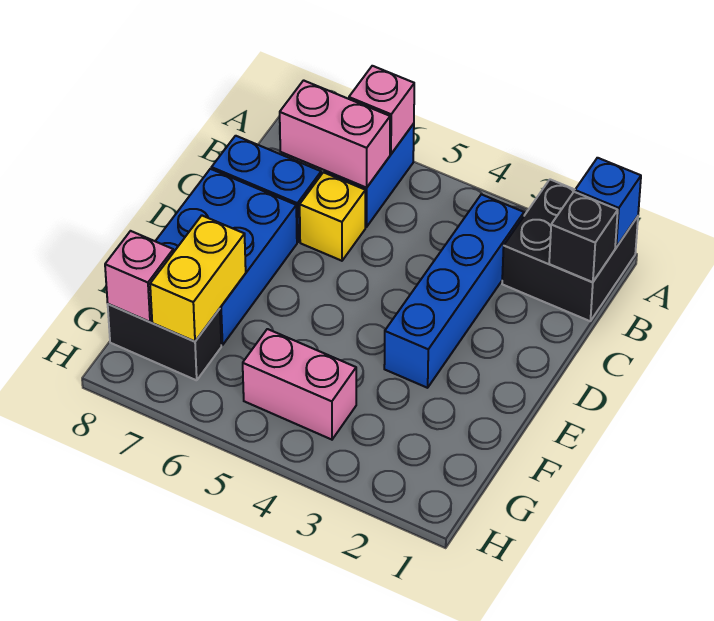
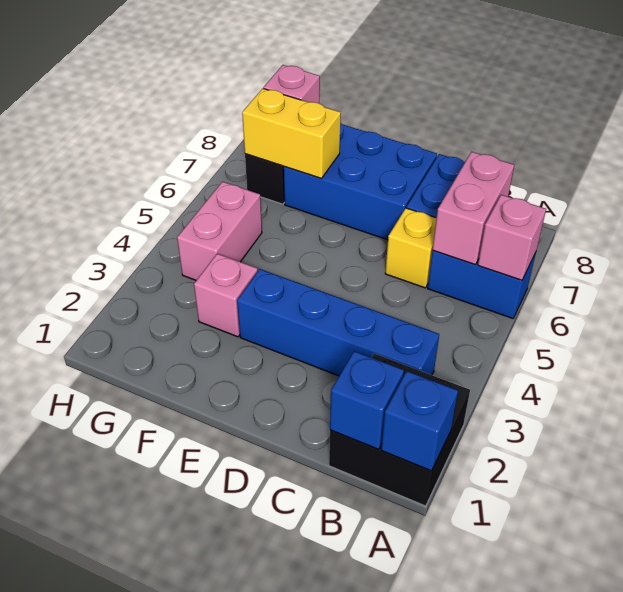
black brick B1 level 2 -> blue brick B1 level 2
none -> pink brick F3 level 1

